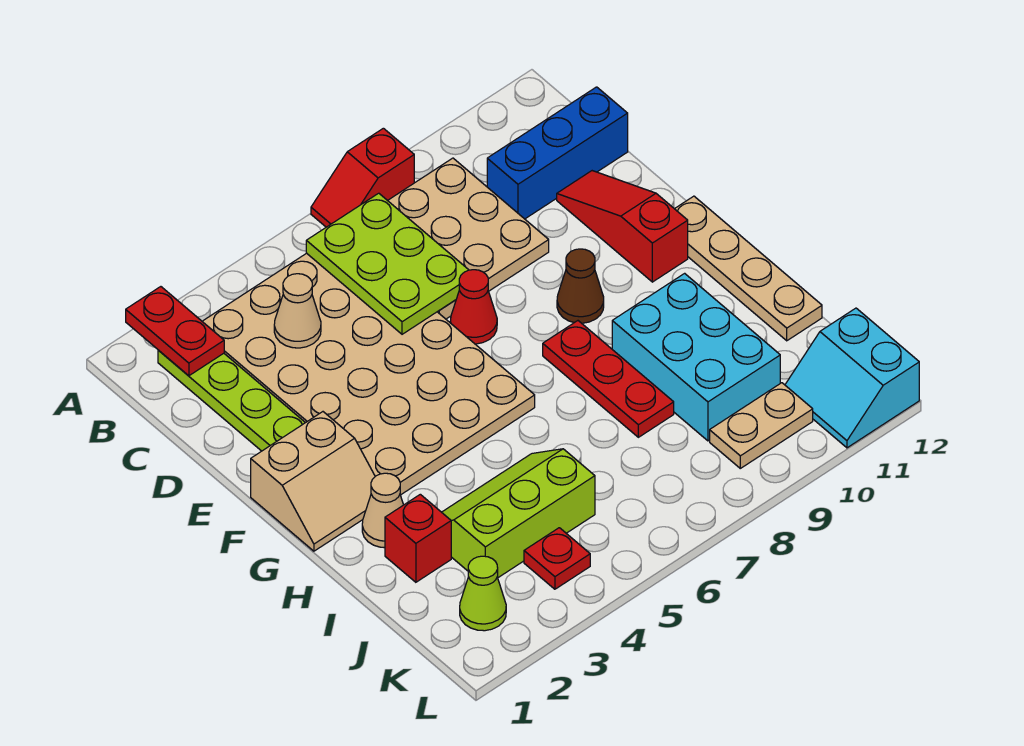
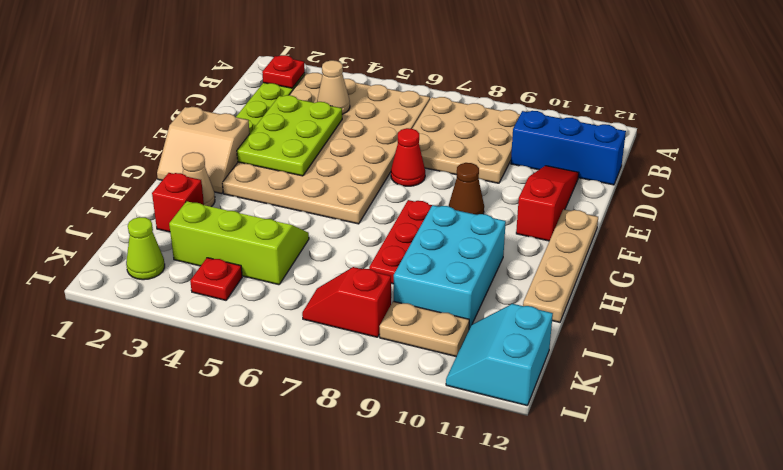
red plate A2:B2 level 2 -> red plate B2 level 2
red slope A7:A8 level 1 top 8 -> red slope K7:K8 level 1 top 8
lime plate B6:D7 level 2 -> lime plate D3:F4 level 2

